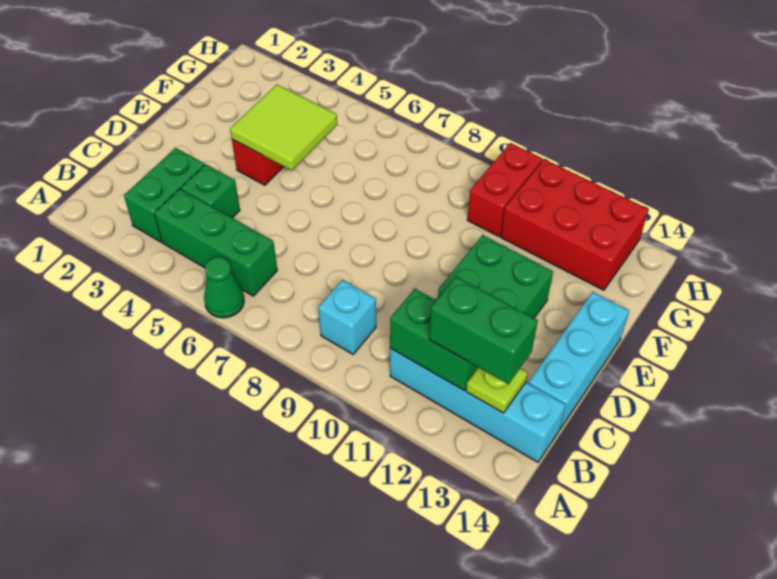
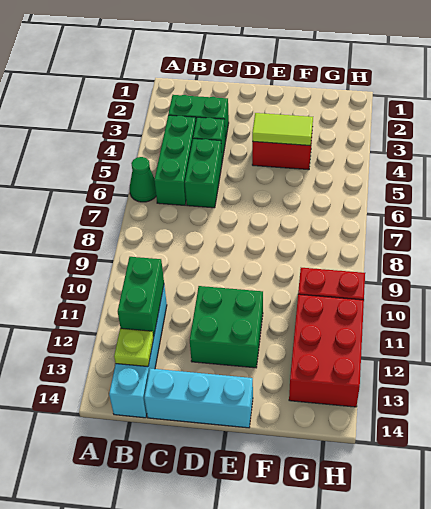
cyan brick B9 level 1 -> none
green brick B12:B13 level 3 -> green brick C5:C6 level 1
lime tile E4:F5 level 2 -> lime tile E4:F4 level 2

